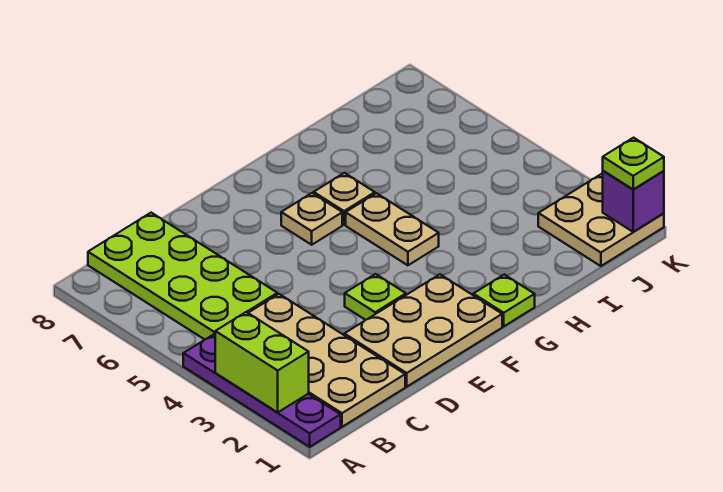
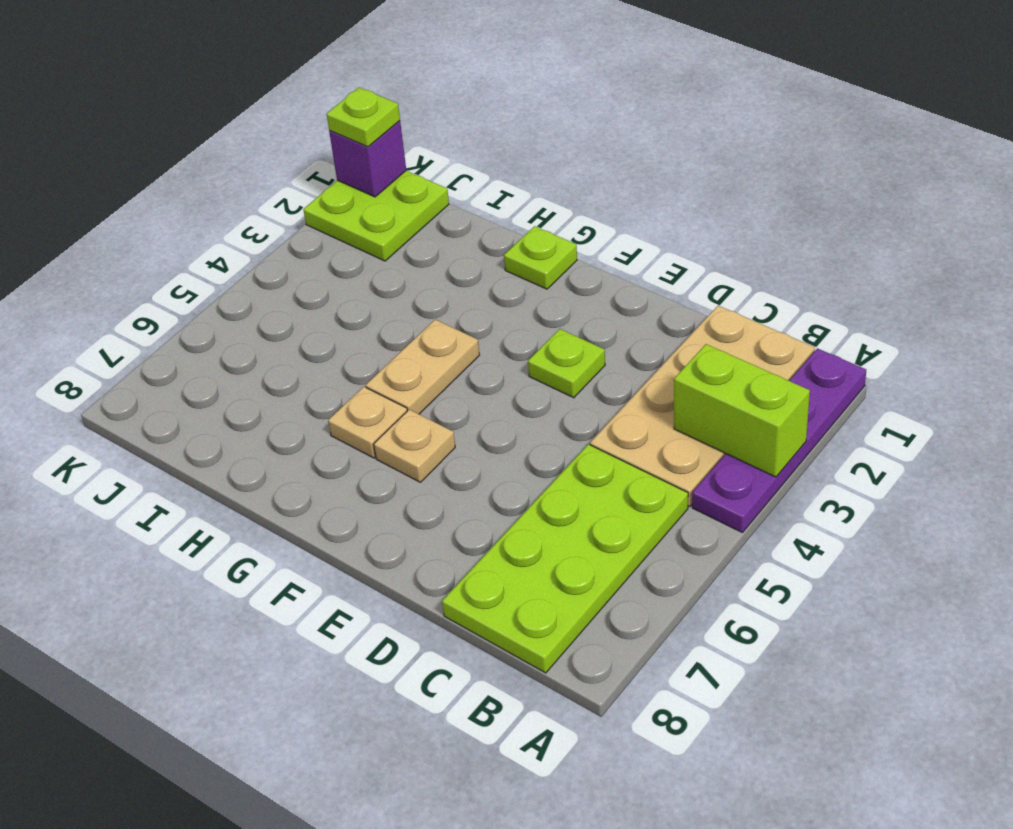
lime brick A2:A3 level 2 -> lime brick A3:B3 level 2
tan plate D1:F2 level 1 -> none
tan plate J1:K2 level 1 -> lime plate J1:K2 level 1

